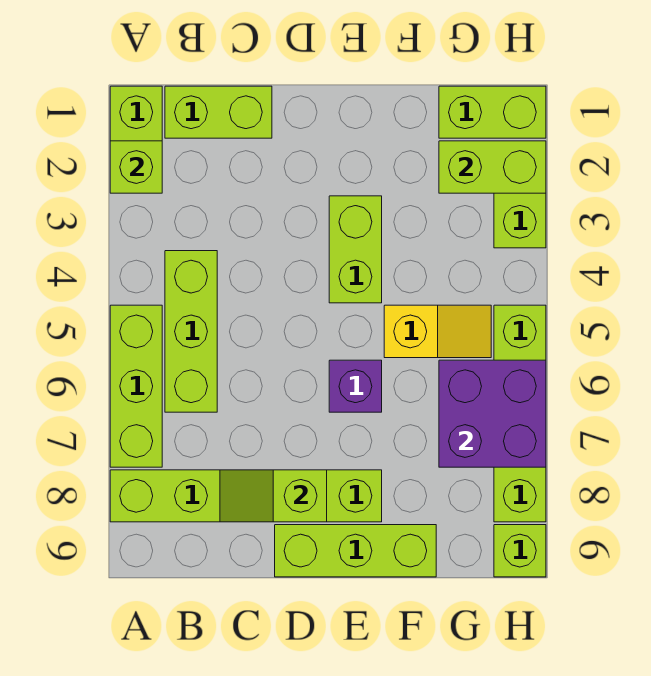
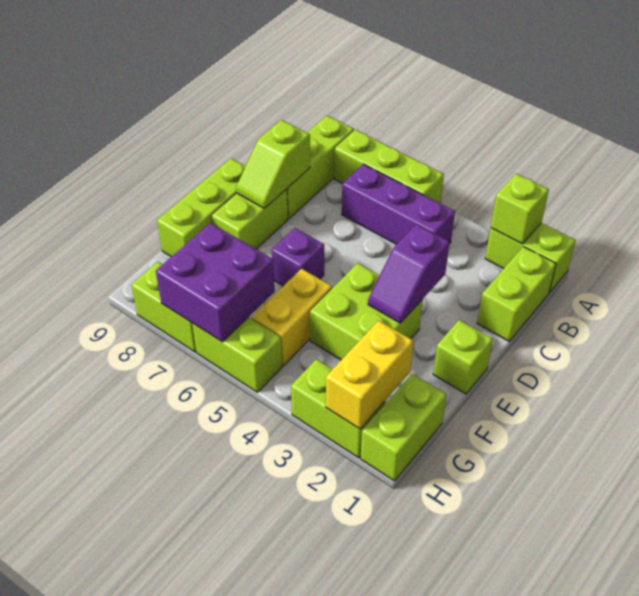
lime brick B4:B6 level 1 -> purple brick B4:B6 level 1
lime slope C8:D8 level 2 top D -> lime slope C8:D8 level 2 top C
none -> purple slope D3:E3 level 2 top D
lime brick E3:E4 level 1 -> lime brick E3:F4 level 1
yellow slope F5:G5 level 1 top F -> yellow brick F5:G5 level 1
lime brick G2:H2 level 2 -> yellow brick G2:H2 level 2
lime brick H9 level 1 -> lime brick E1 level 1

